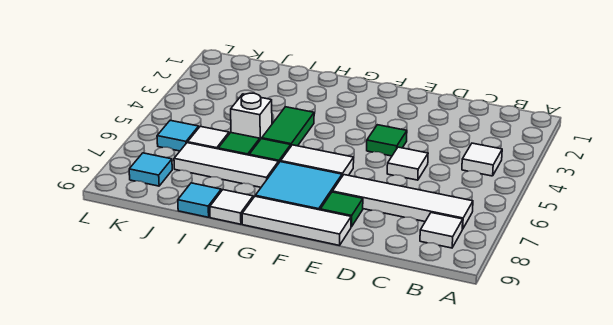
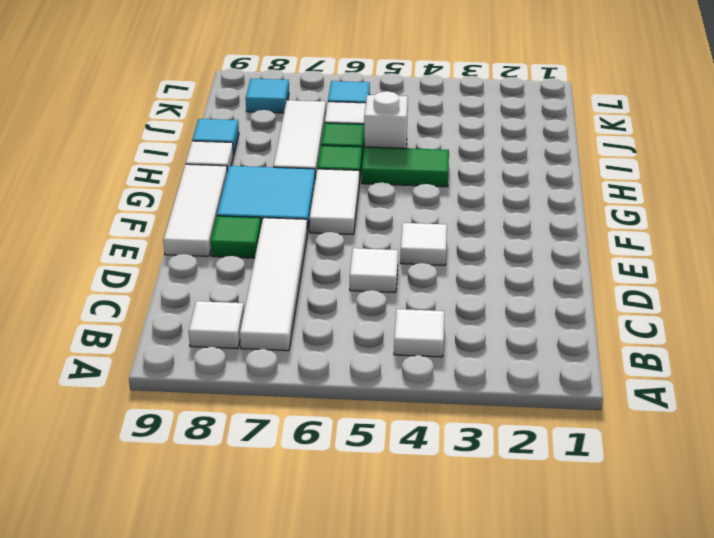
green tile E4 level 1 -> white tile E4 level 1

